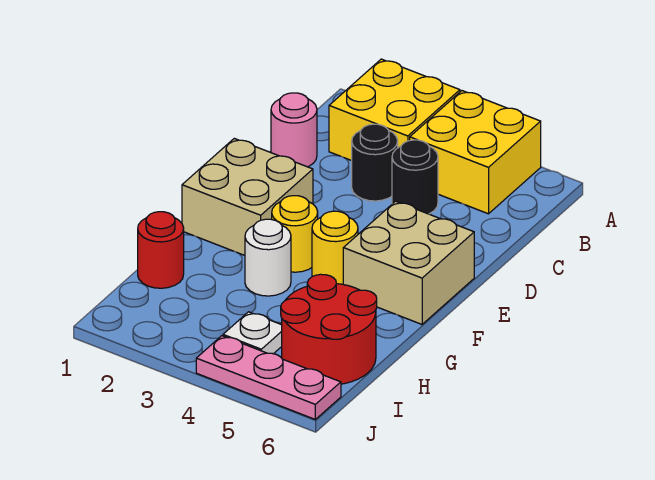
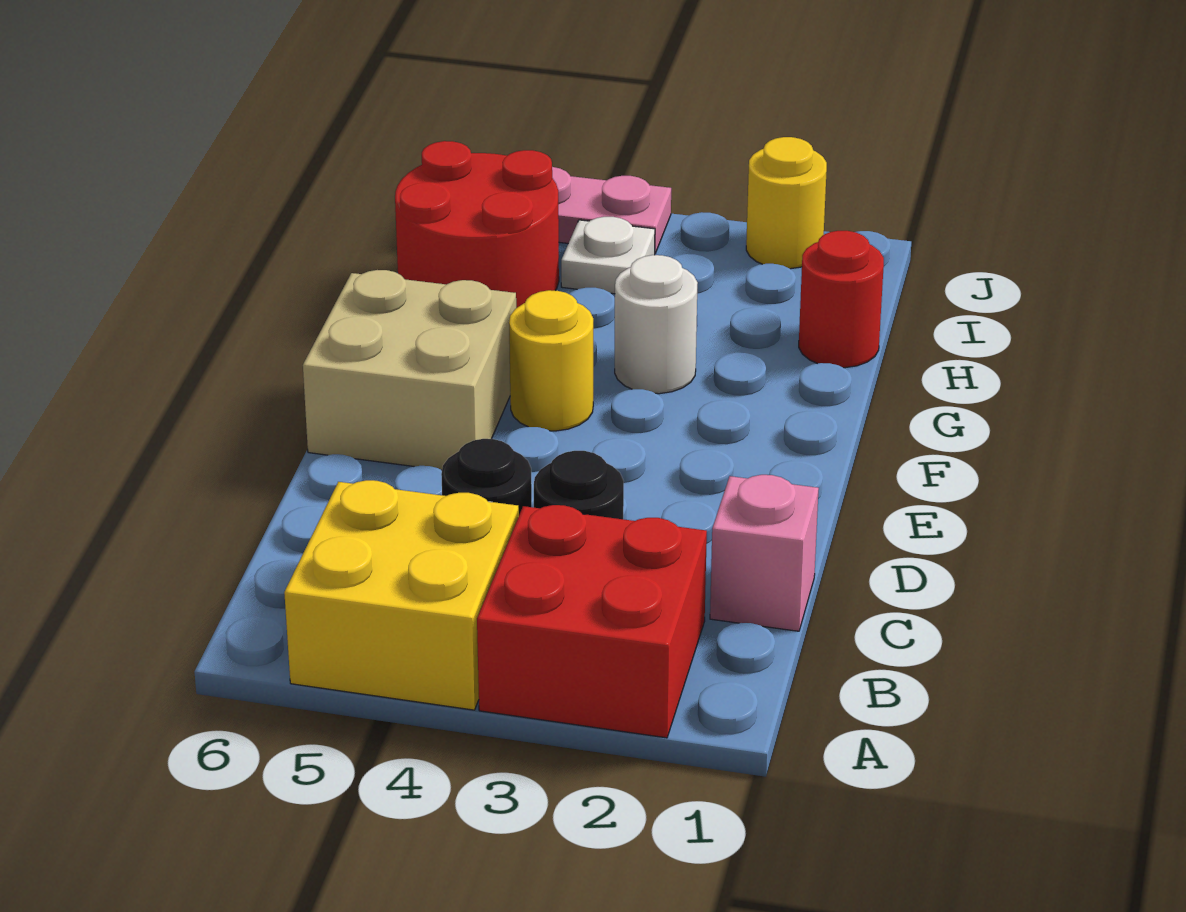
yellow brick A2:B3 level 1 -> red brick A2:B3 level 1
pink round brick C1 level 1 -> pink brick C1 level 1
tan brick E1:F2 level 1 -> none
yellow round brick F3 level 1 -> yellow round brick J2 level 1

